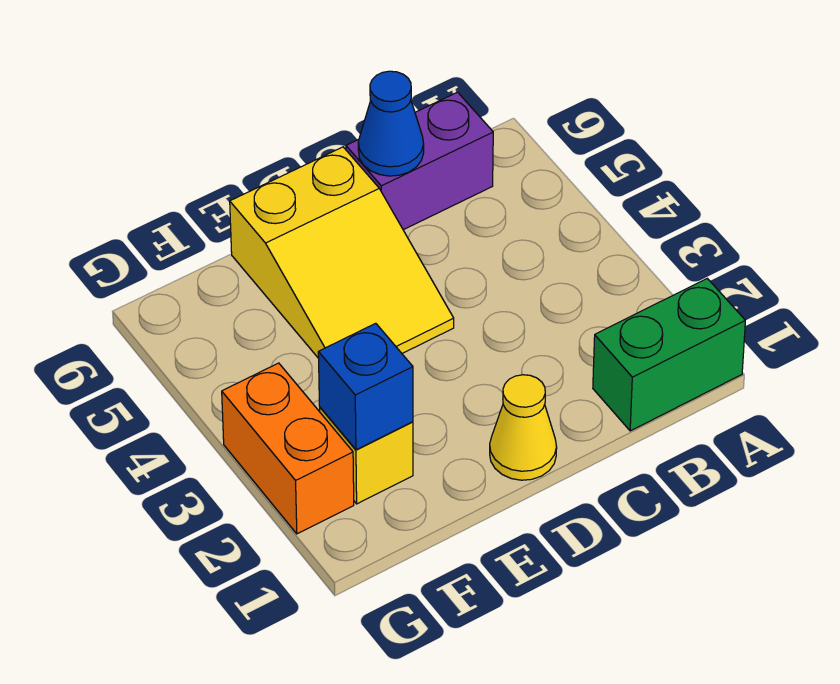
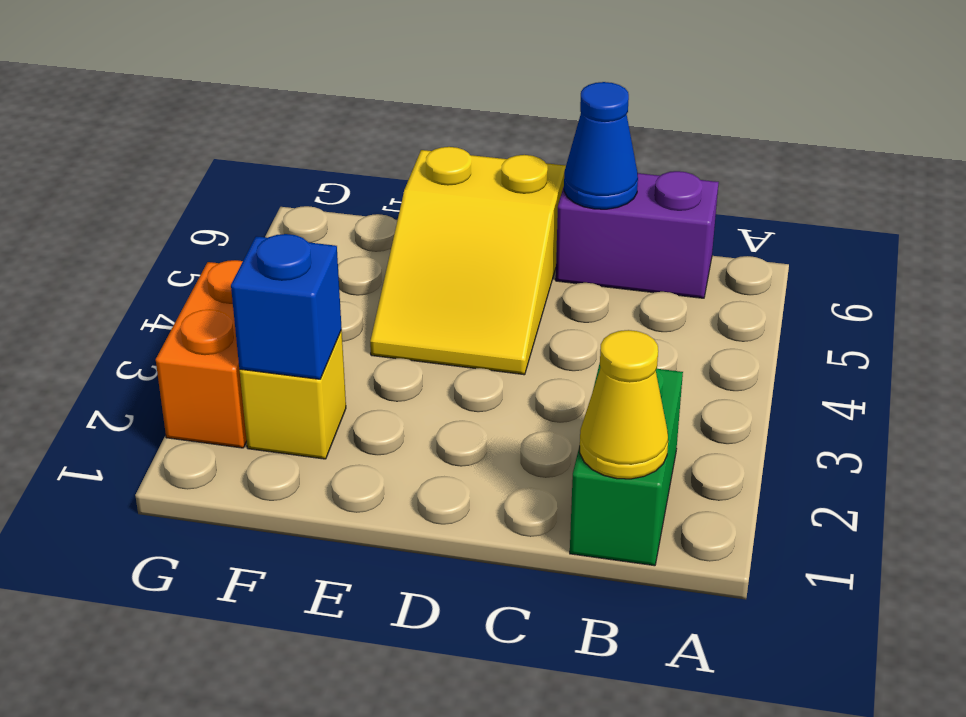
green brick A1:B1 level 1 -> green brick B1:B2 level 1
yellow cone D1 level 1 -> yellow cone B1 level 2

